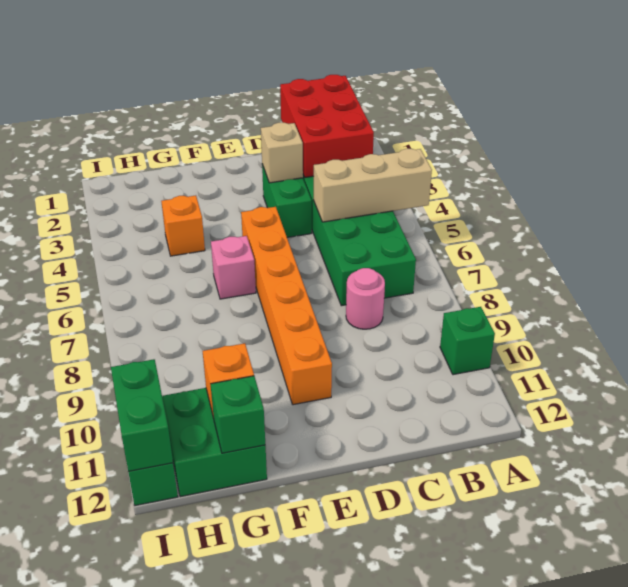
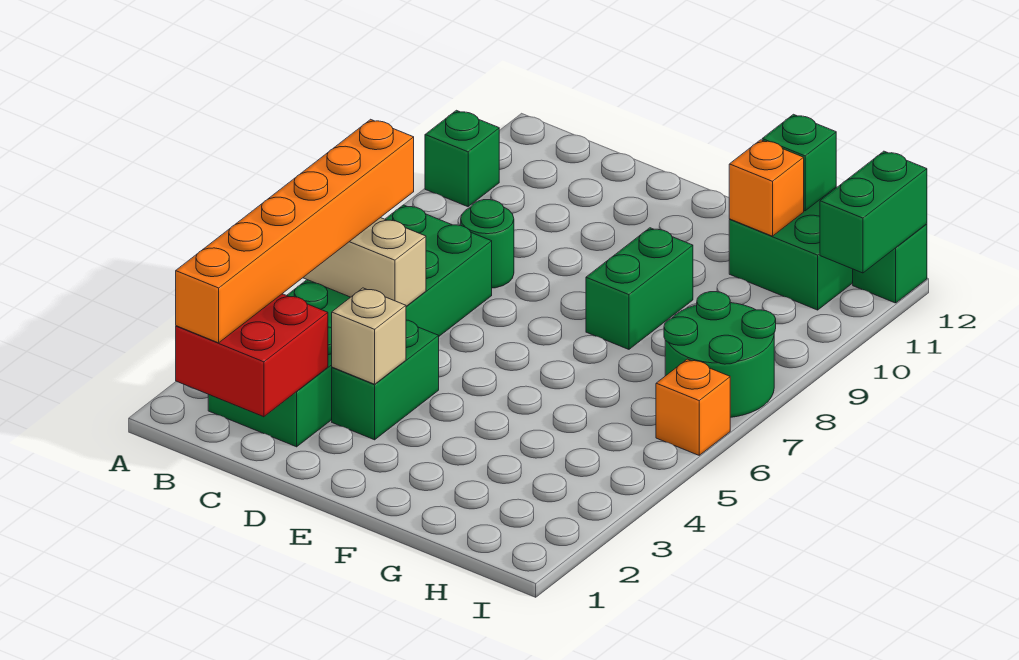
red brick B1:C3 level 2 -> red brick B1:C2 level 2
pink round brick C8 level 1 -> green round brick C8 level 1
orange brick E5:E10 level 1 -> orange brick B1:B6 level 3
pink brick F6 level 1 -> none
none -> green brick F8:F9 level 1
orange brick G4 level 1 -> orange brick I6 level 1
none -> green round brick H7:I8 level 1

